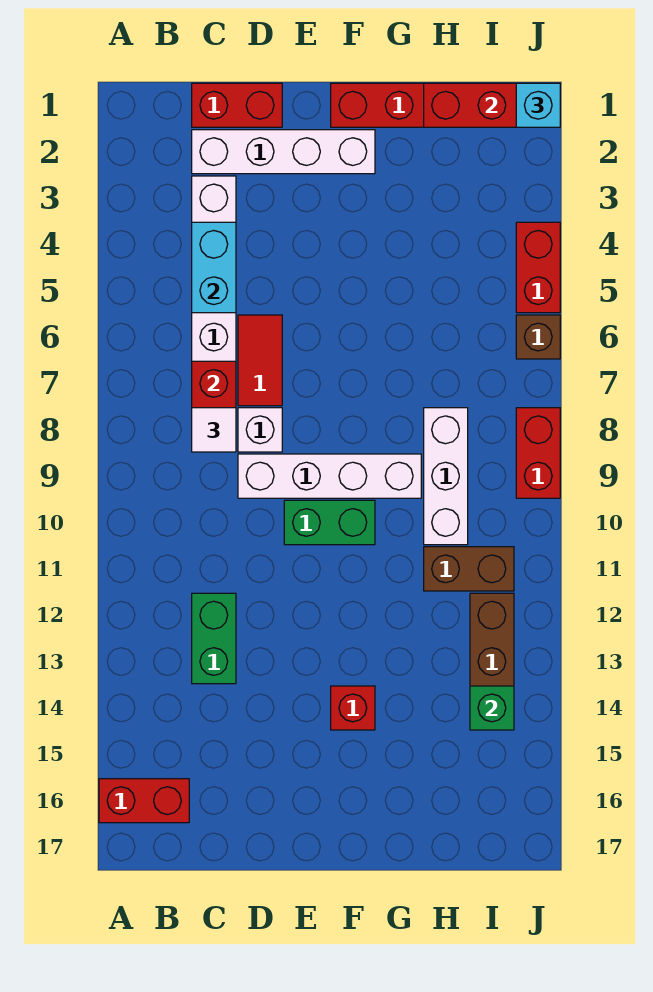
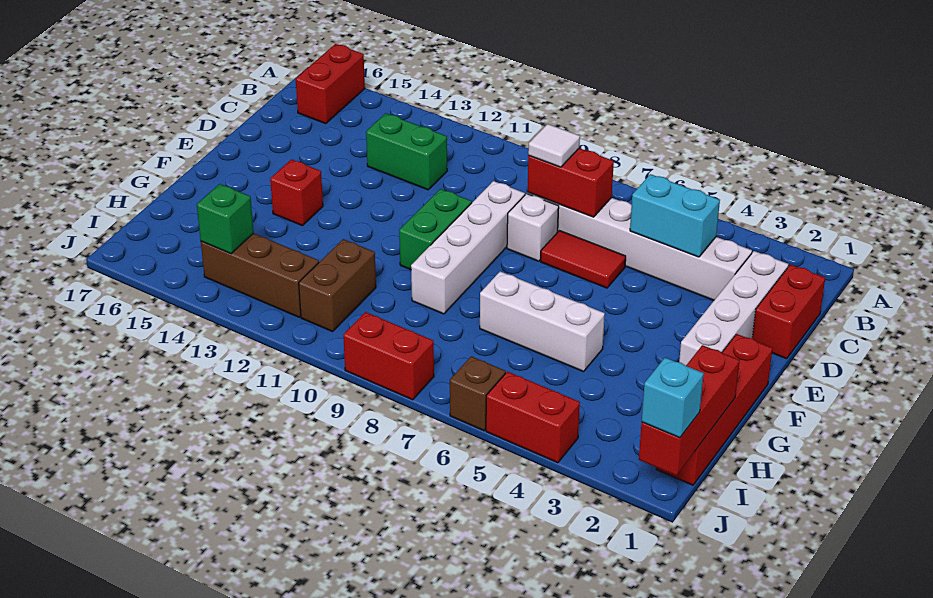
white brick H8:H10 level 1 -> white brick G5:G7 level 1

